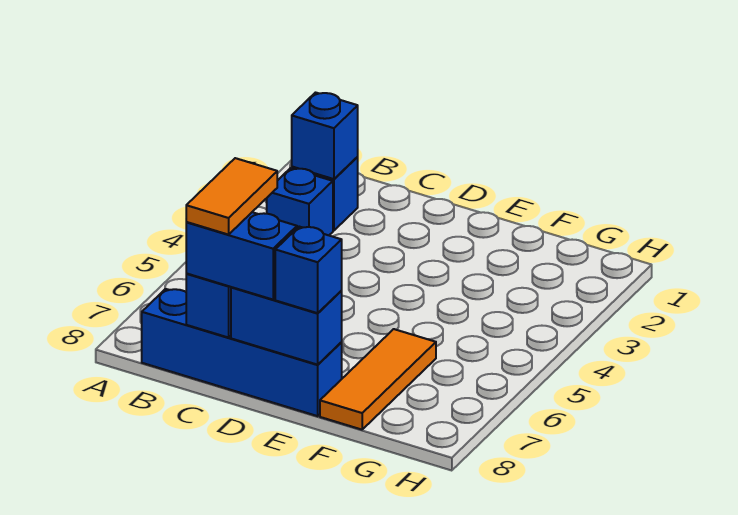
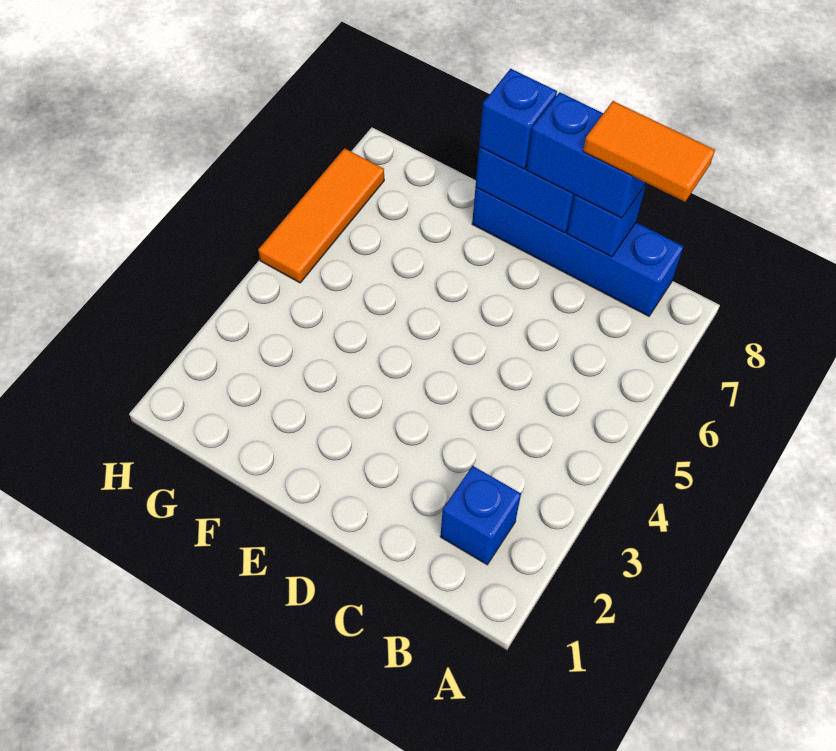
blue brick B2 level 2 -> none
blue brick B3 level 1 -> none
orange tile C7:C8 level 4 -> orange tile B8:C8 level 4
orange tile F6:F8 level 1 -> orange tile H5:H7 level 1

